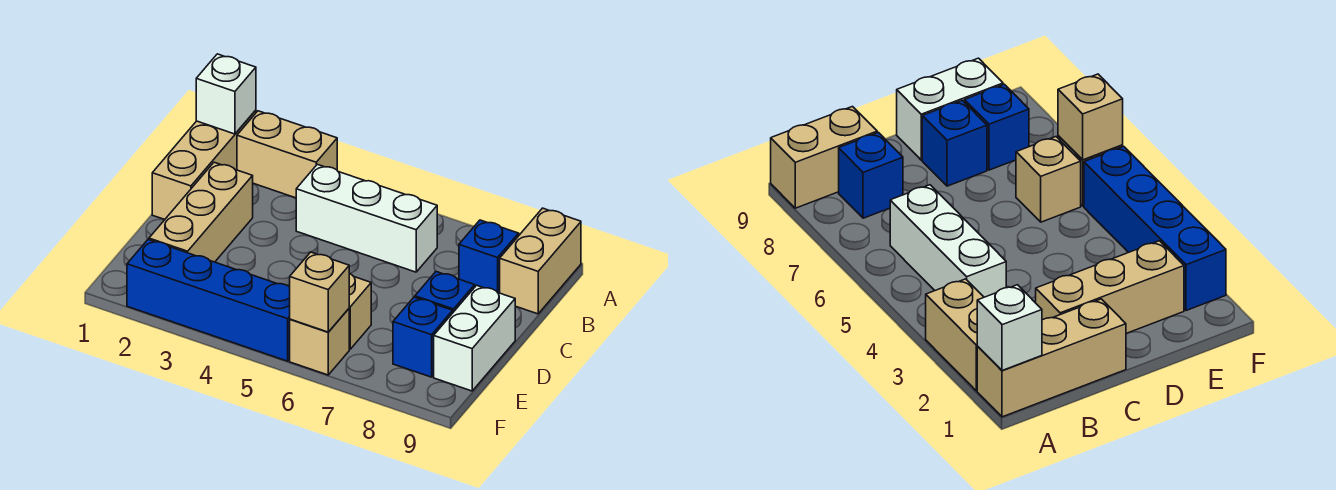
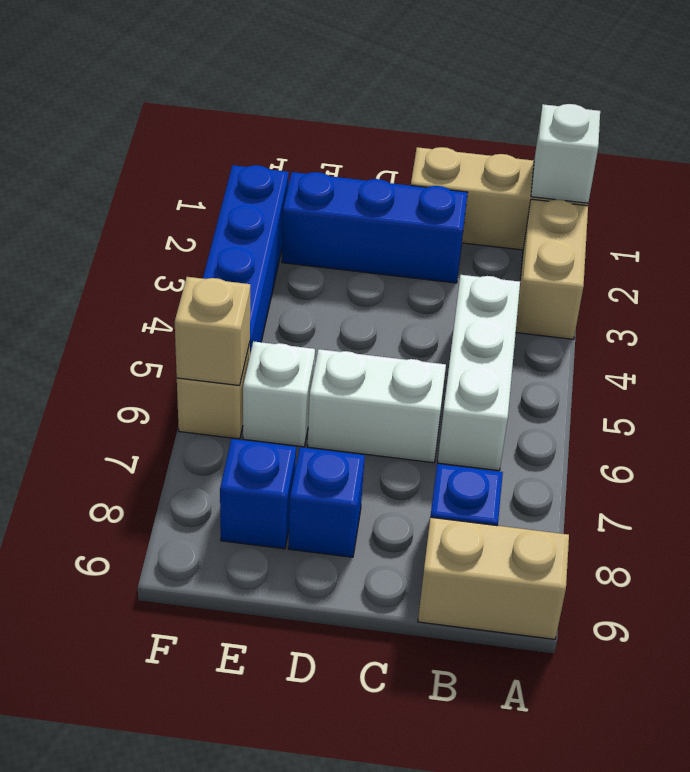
tan brick C2:E2 level 1 -> blue brick C2:E2 level 1
white brick D9:E9 level 1 -> white brick C6:D6 level 1
tan brick E6 level 1 -> white brick E6 level 1

